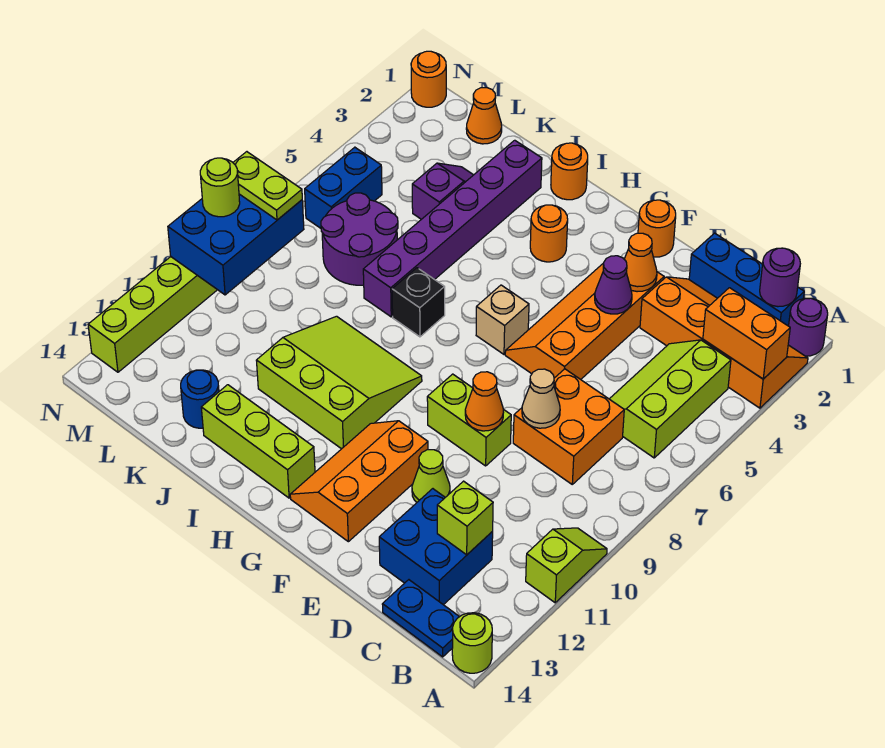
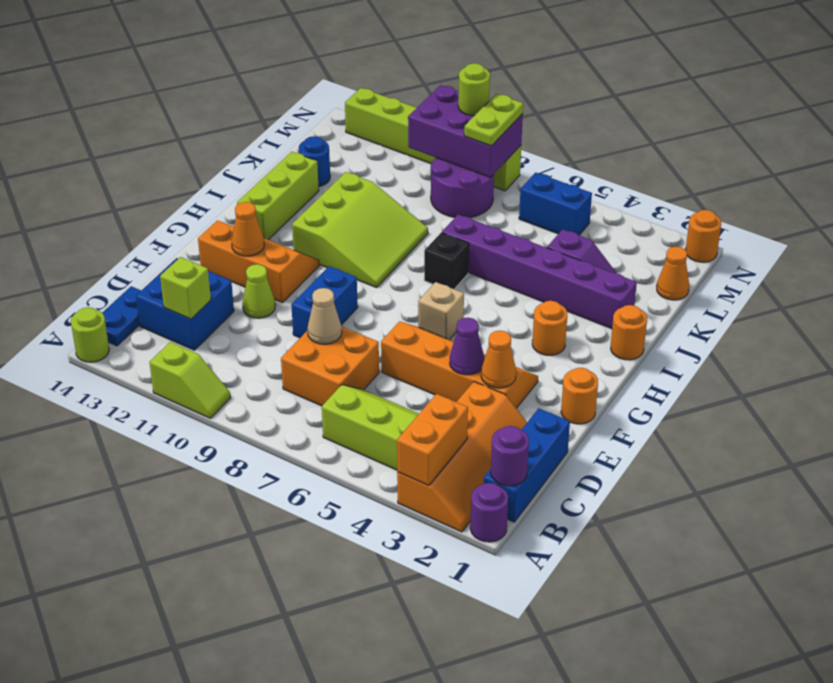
lime brick E9:F9 level 1 -> blue brick E9:F9 level 1
orange cone E9 level 2 -> orange cone F12 level 2
purple round brick K6:L7 level 1 -> purple round brick L8:M9 level 1
blue brick M8:N10 level 2 -> purple brick M8:N10 level 2

